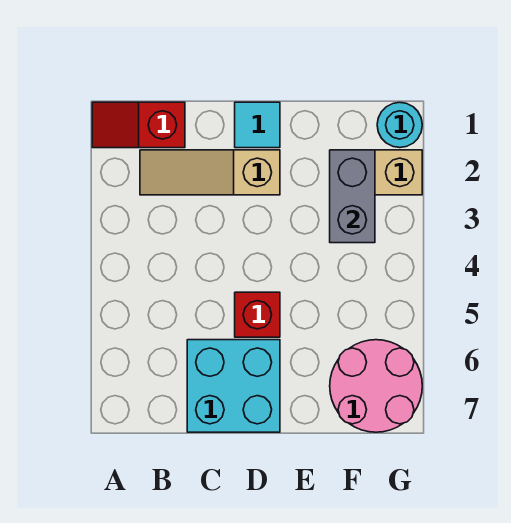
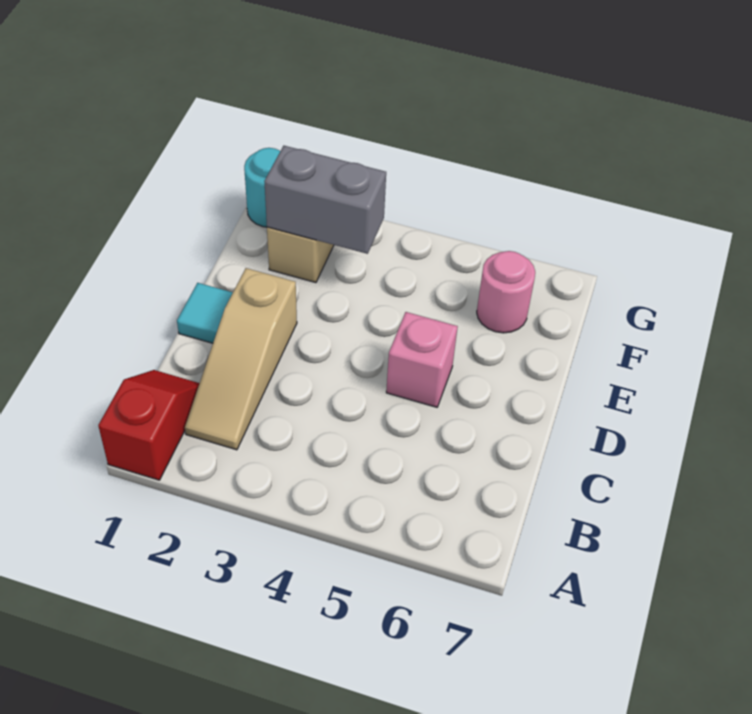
red slope A1:B1 level 1 top B -> red slope A1:B1 level 1 top A
cyan brick C6:D7 level 1 -> none
red brick D5 level 1 -> pink brick D5 level 1
pink round brick F6:G7 level 1 -> pink round brick F6 level 1

